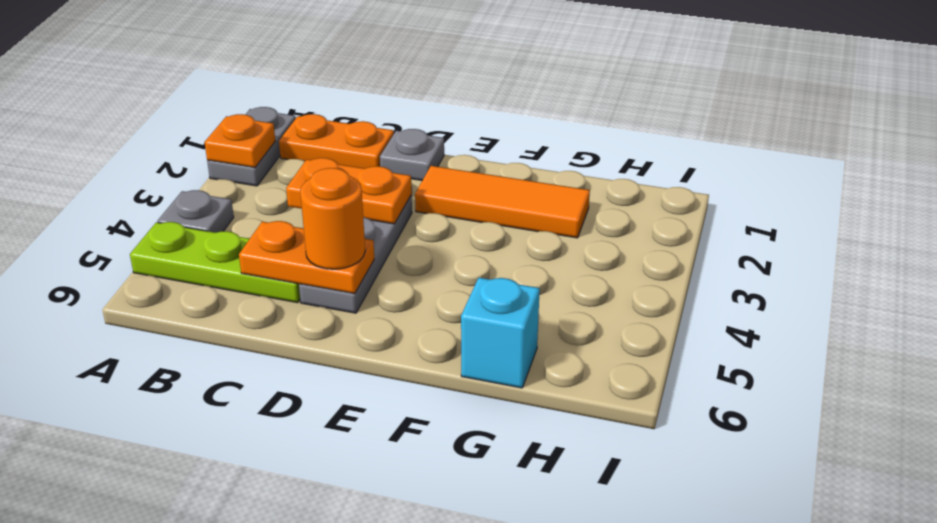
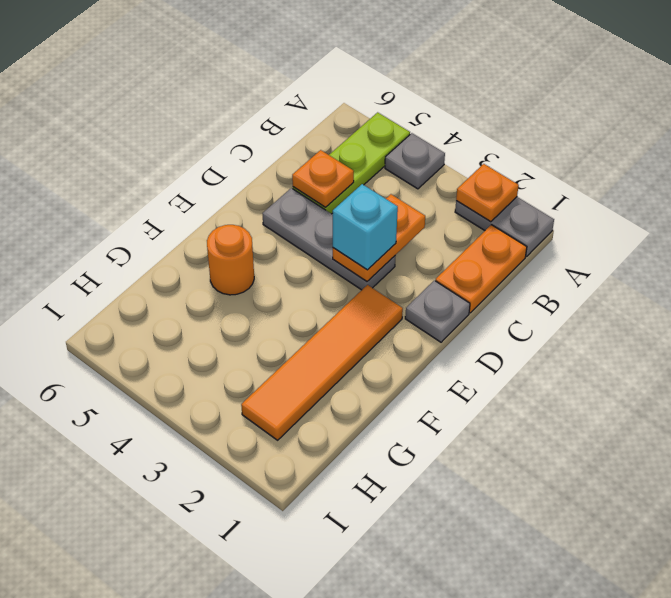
orange plate C5:D5 level 2 -> orange plate C5 level 2
orange round brick D5 level 3 -> orange round brick F5 level 1
orange tile E2:G2 level 1 -> orange tile E2:H2 level 1
cyan brick G6 level 1 -> cyan brick D3 level 3

